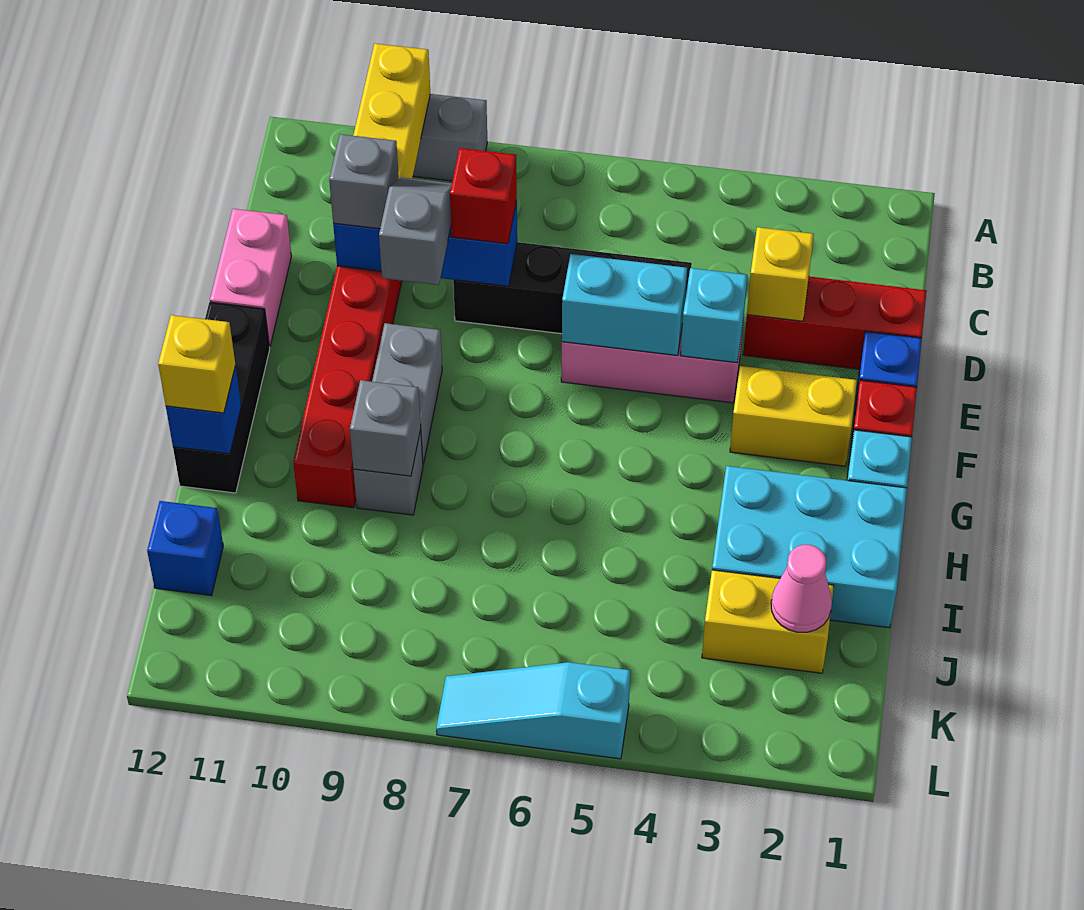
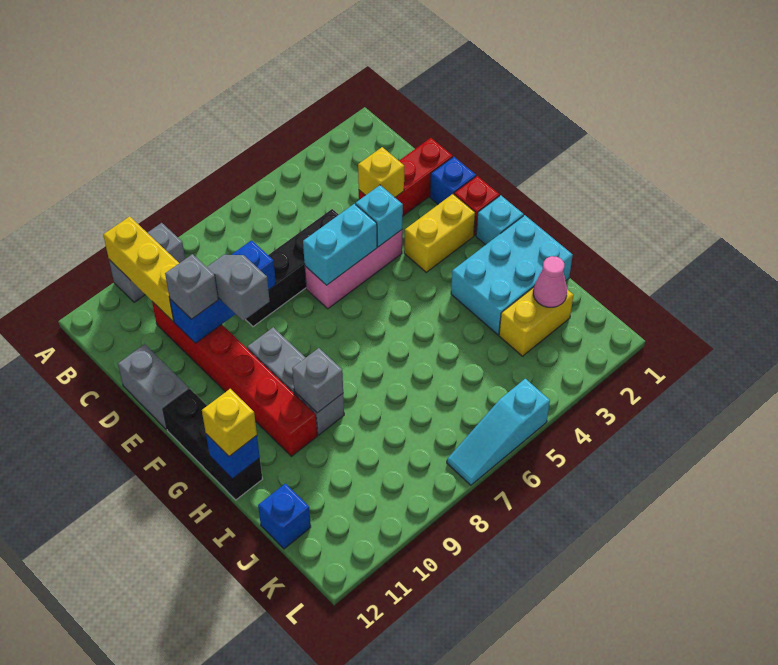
red brick D8 level 3 -> none
pink brick D12:E12 level 1 -> grey brick D12:E12 level 1

